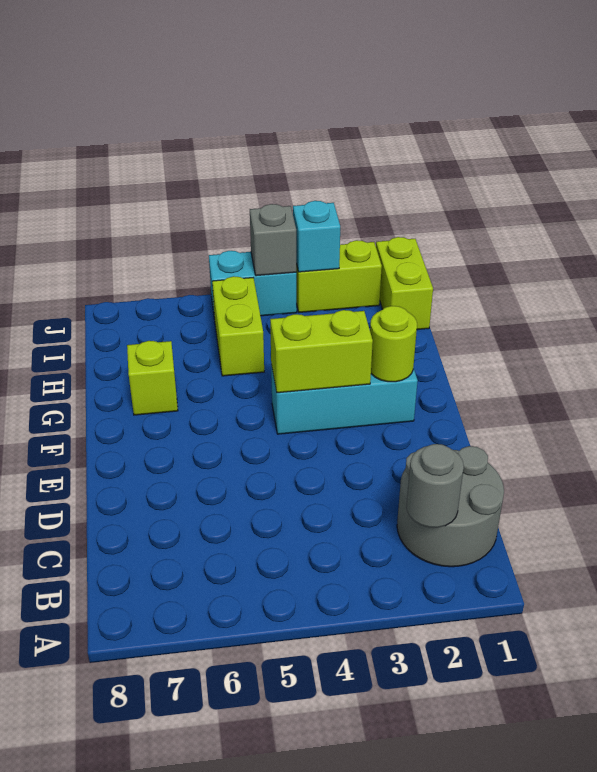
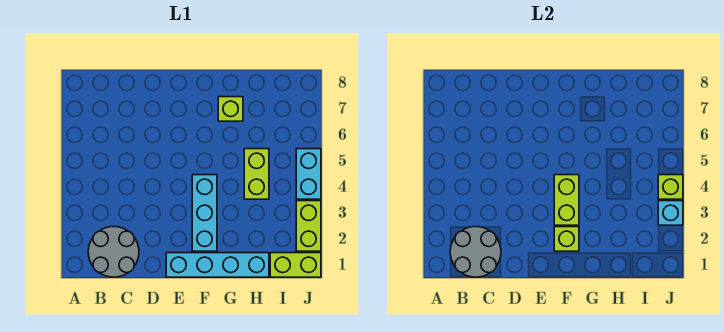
grey round brick B2 level 2 -> grey round brick B1:C2 level 2
none -> cyan brick E1:H1 level 1
lime round brick F2 level 2 -> lime brick F2 level 2
lime brick H5:I5 level 1 -> lime brick H4:H5 level 1
grey brick J4 level 2 -> lime brick J4 level 2

